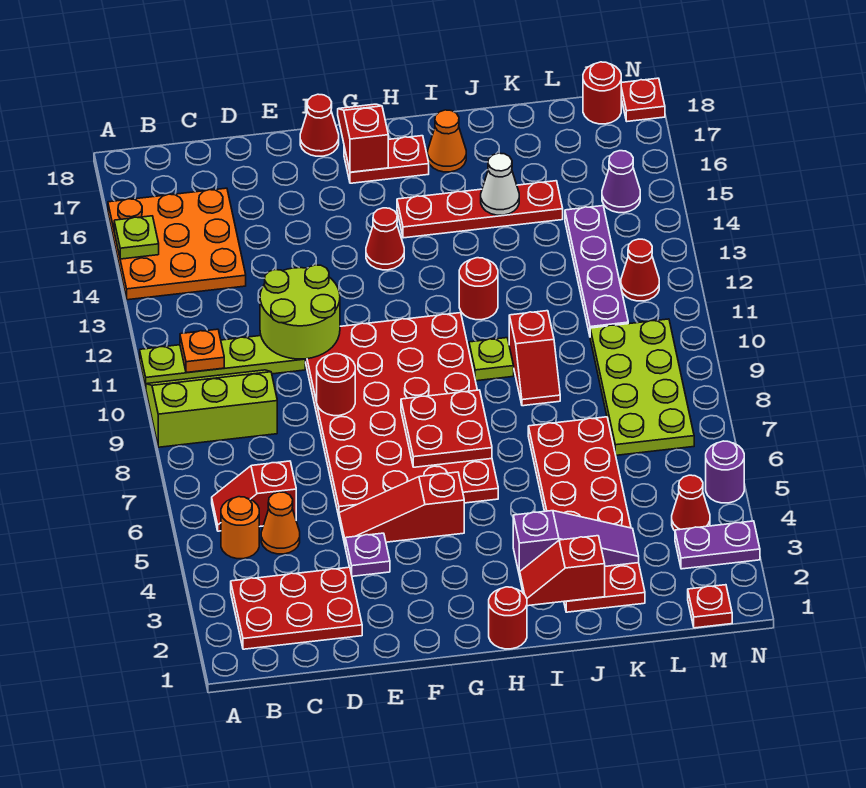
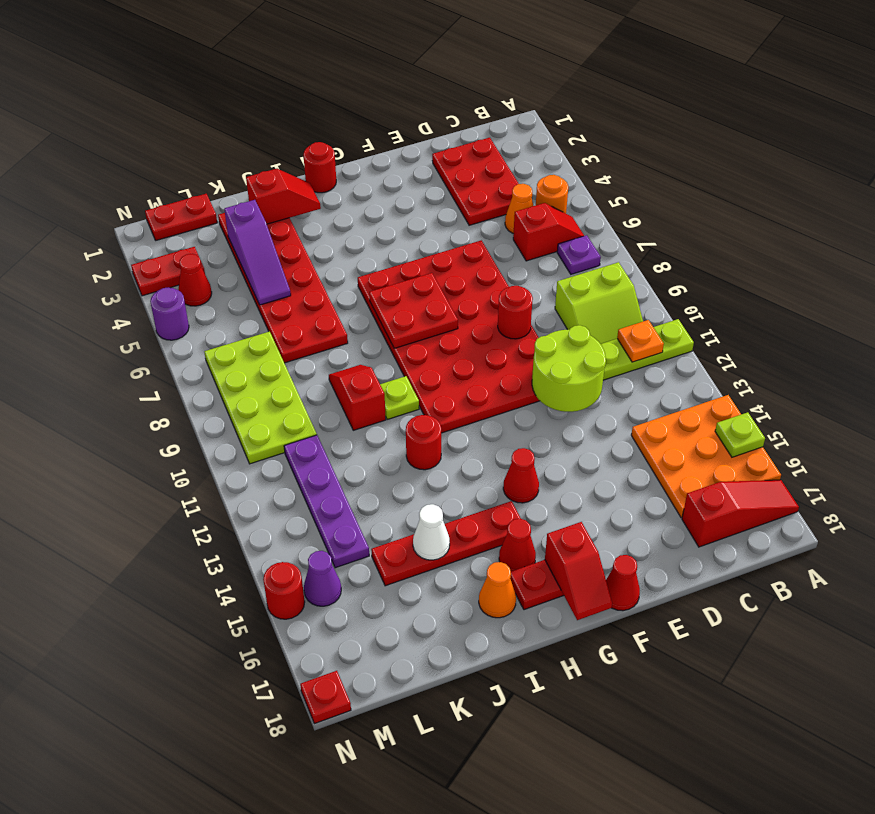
lime slope A9:C10 level 1 top 9 -> lime slope B9:C10 level 1 top 9
red plate B2:D3 level 1 -> red plate C2:D4 level 1
purple plate E4 level 1 -> purple plate B7 level 1
red slope E5:G5 level 1 top G -> red slope A17:C17 level 1 top C
purple slope I3:K3 level 2 top I -> purple slope K3:K5 level 2 top 3
red plate M1 level 1 -> red plate L1:M1 level 1
purple plate M3:N3 level 1 -> red plate M3:N3 level 1
red cone M12 level 1 -> red cone H16 level 1
red round brick M18 level 1 -> red round brick N15 level 1

